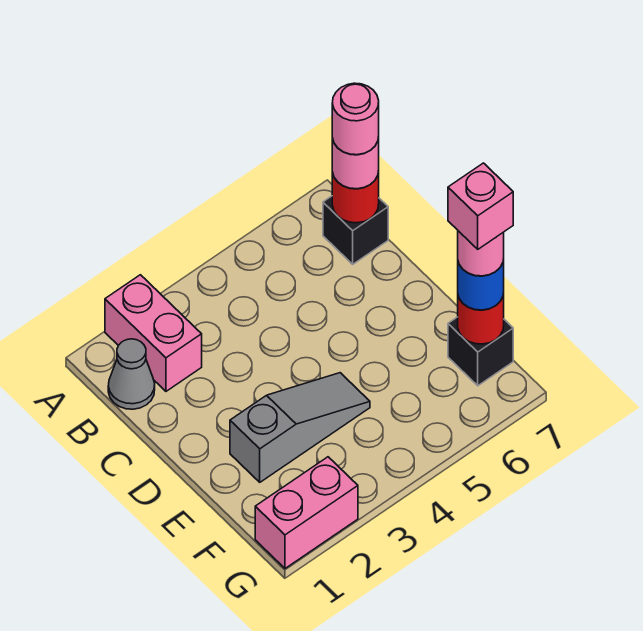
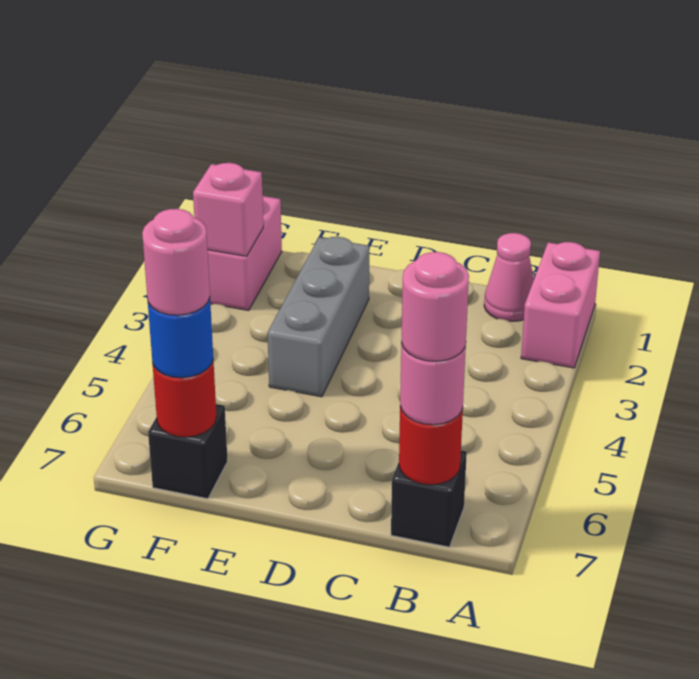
pink brick A2:B2 level 1 -> pink brick A1:A2 level 1
grey cone B1 level 1 -> pink cone B1 level 1
grey slope E2:E4 level 1 top 2 -> grey brick E2:E4 level 1
pink brick F7 level 5 -> pink brick G2 level 2

